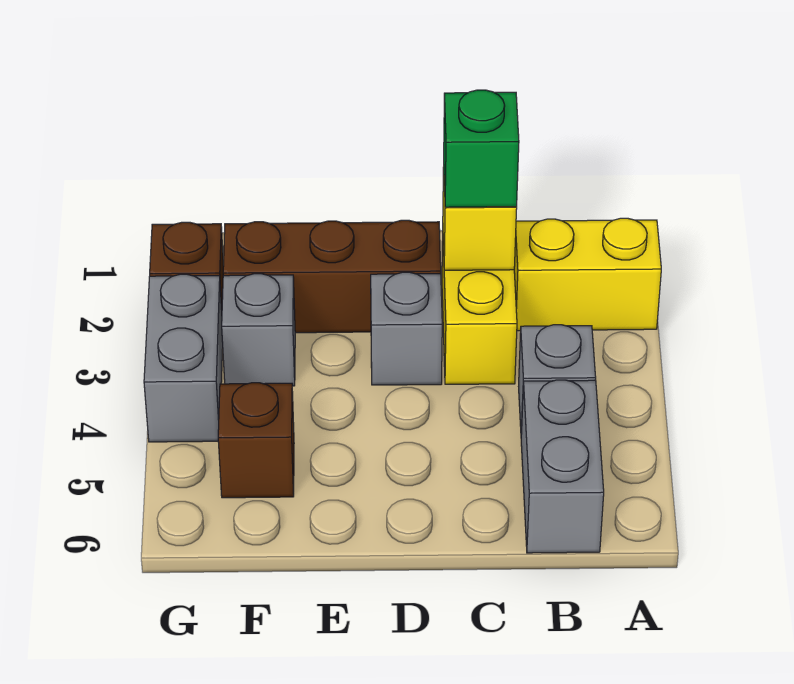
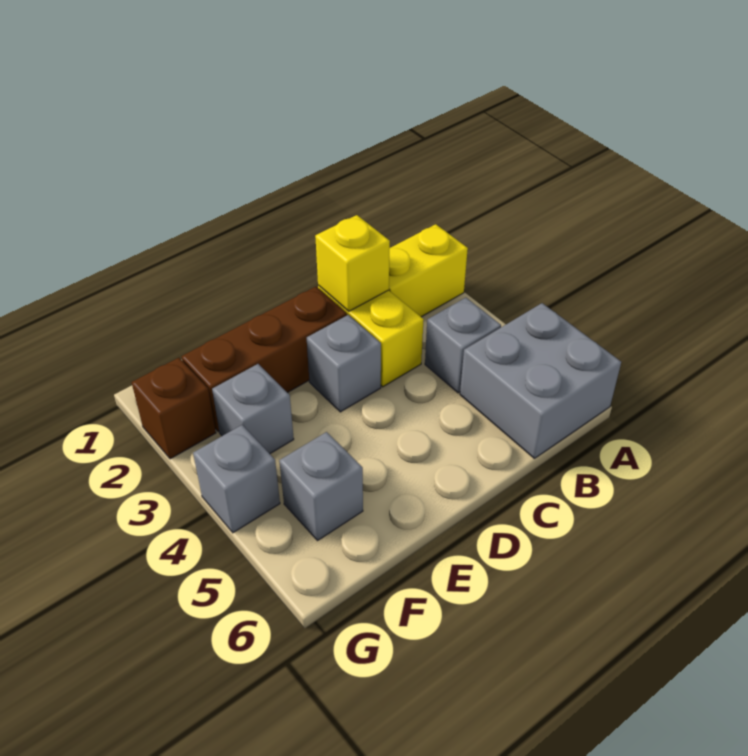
grey brick B5:B6 level 1 -> grey brick A5:B6 level 1
green brick C2 level 3 -> none
brown brick F5 level 1 -> grey brick F5 level 1
grey brick G3:G4 level 1 -> grey brick G4 level 1

